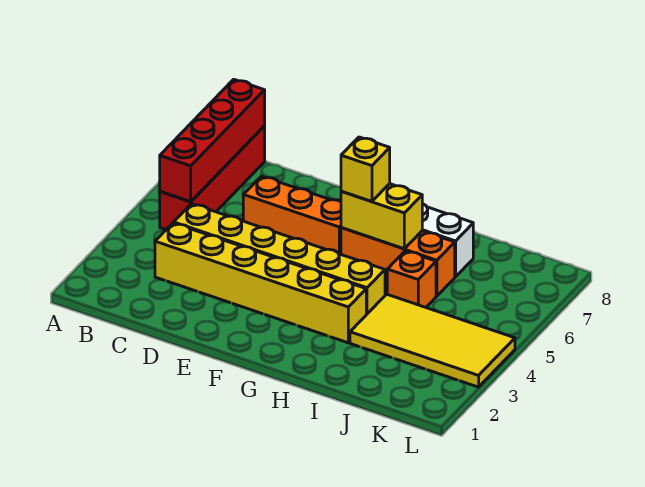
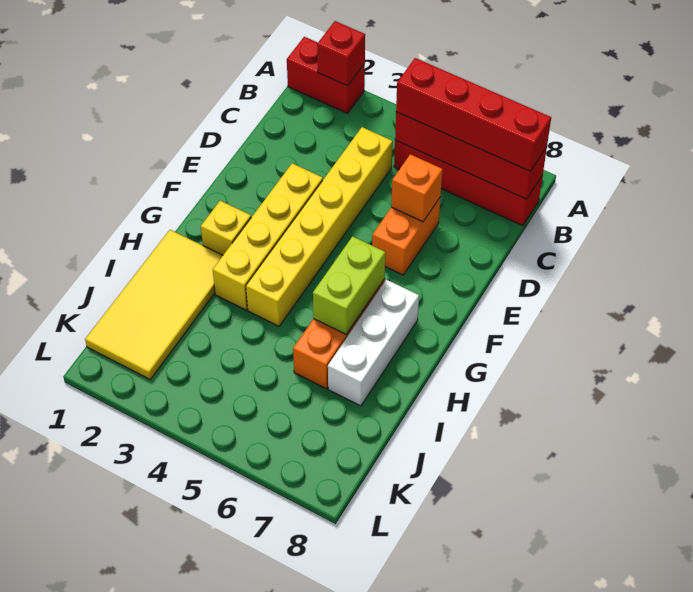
none -> red brick A1:A2 level 1
none -> red brick A2 level 2
none -> red brick B5:B8 level 3
yellow brick C3:H3 level 1 -> yellow brick E3:H3 level 1
orange brick D6:F6 level 1 -> orange brick D6:E6 level 1
yellow brick G6:H6 level 2 -> lime brick G6:H6 level 2
yellow brick G6 level 3 -> yellow brick G2 level 1
yellow tile I3:L4 level 1 -> yellow tile H1:K2 level 1
orange brick I5 level 1 -> orange brick D6 level 2

